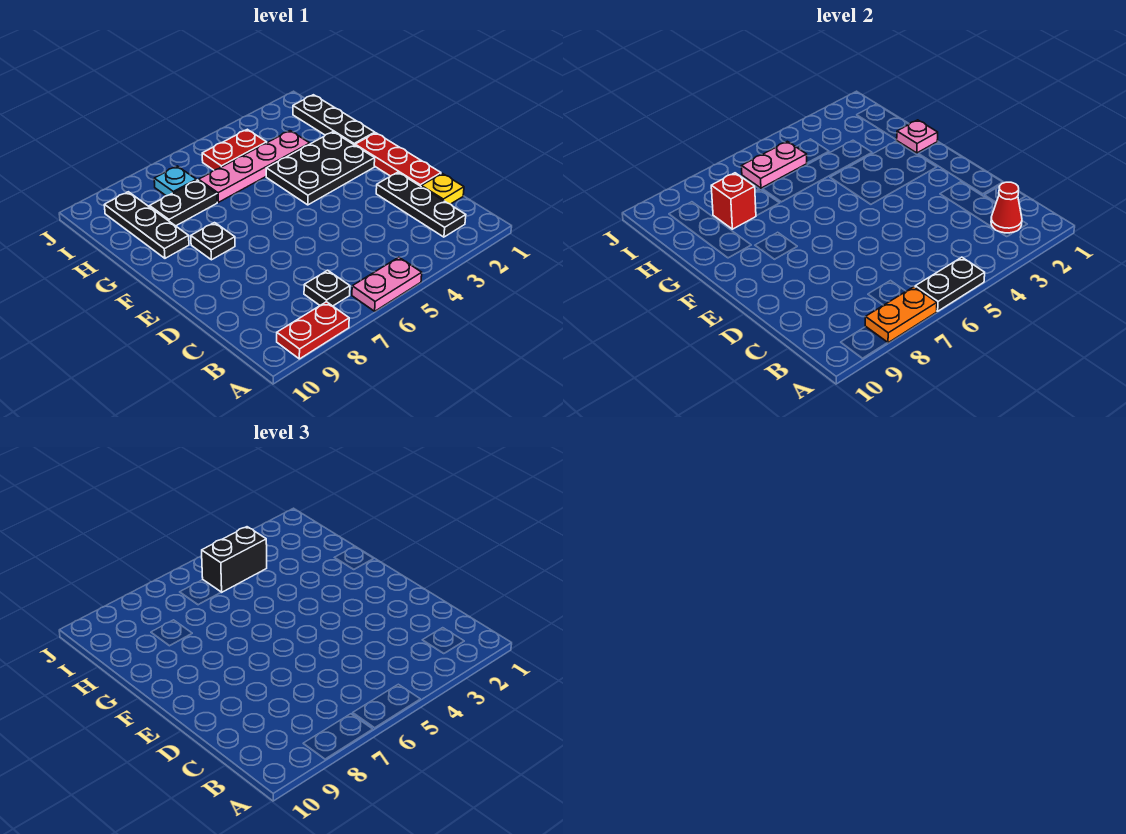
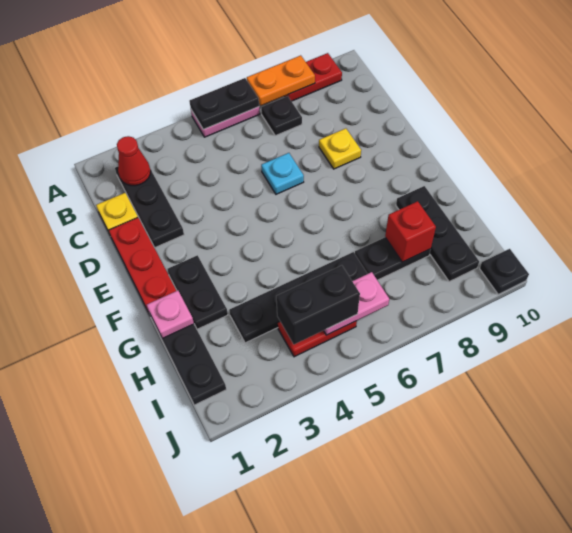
none -> yellow plate D8 level 1
black plate F2:G4 level 1 -> black plate F2:G2 level 1
black plate F8 level 1 -> black plate J10 level 1
pink plate H3:H6 level 1 -> black plate H3:H6 level 1
cyan plate I7 level 1 -> cyan plate D6 level 1

